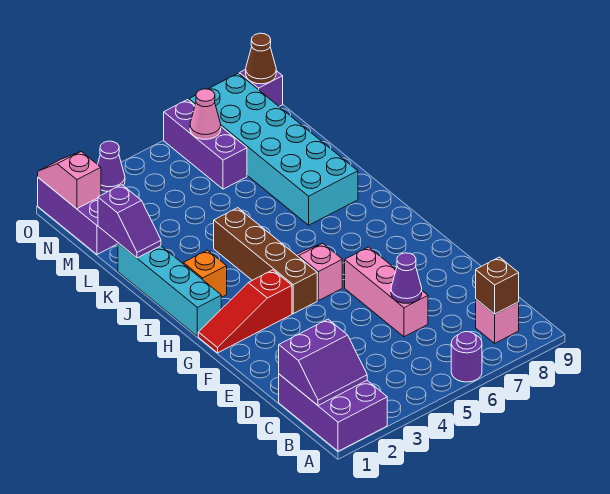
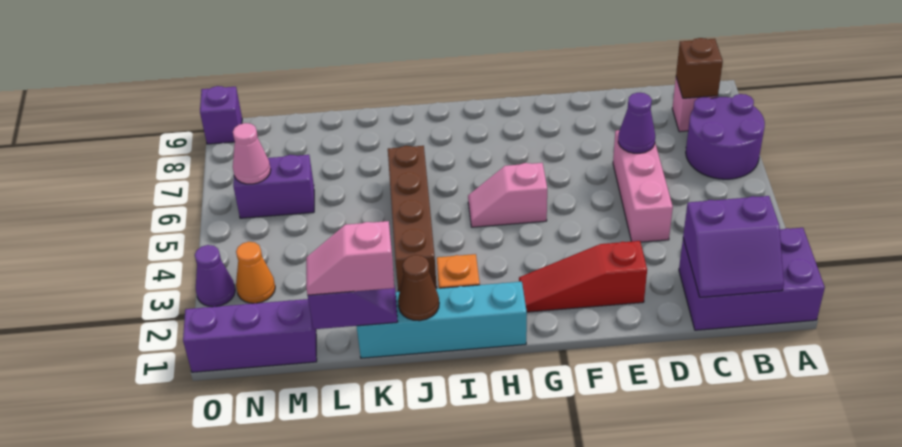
purple round brick A6 level 1 -> purple round brick A6:B7 level 1
purple slope B1:C2 level 2 top C -> purple slope B1:C2 level 2 top 2
pink brick D6:F6 level 1 -> pink brick D4:D6 level 1
red slope G1:G3 level 1 top 3 -> red slope E2:G2 level 1 top E
brown brick G4:J4 level 1 -> brown brick J3:J6 level 1
cyan brick J7:O8 level 1 -> none
purple brick M6:O6 level 1 -> purple brick M6:N6 level 1
pink slope N1:O1 level 2 top N -> pink slope K1:L1 level 3 top K
none -> orange cone N3 level 1
brown cone O9 level 2 -> brown cone J1 level 2

